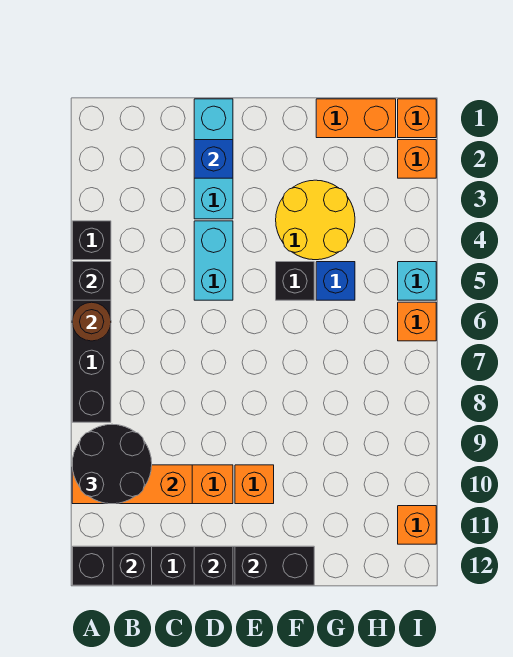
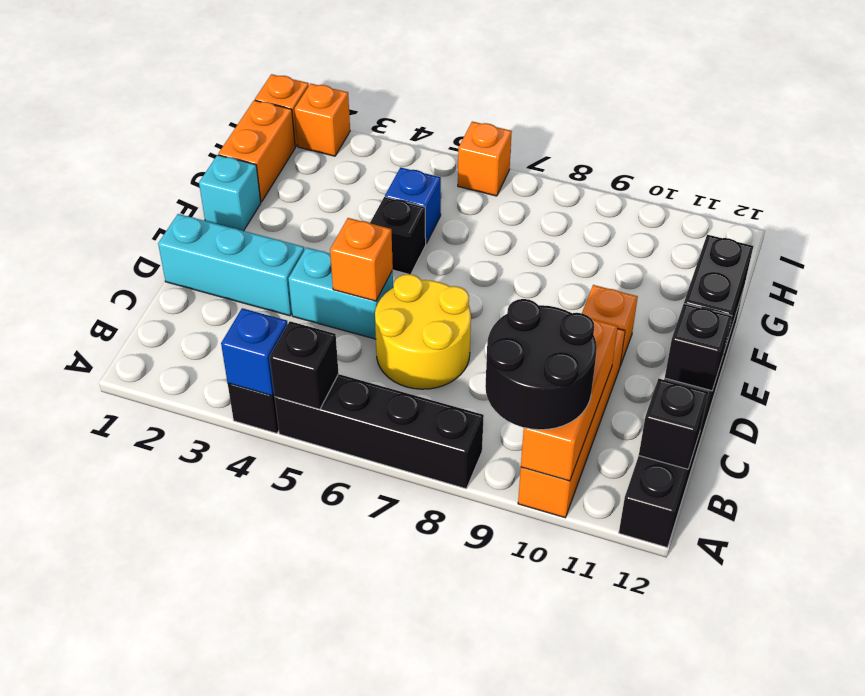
brown round brick A6 level 2 -> none
blue brick D2 level 2 -> blue brick A4 level 2
yellow round brick F3:G4 level 1 -> yellow round brick C6:D7 level 1
cyan brick I5 level 1 -> cyan brick F1 level 1
orange brick I11 level 1 -> orange brick D5 level 2

